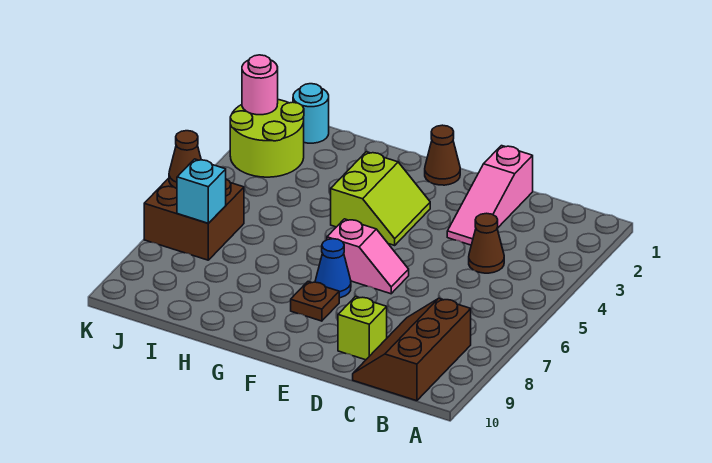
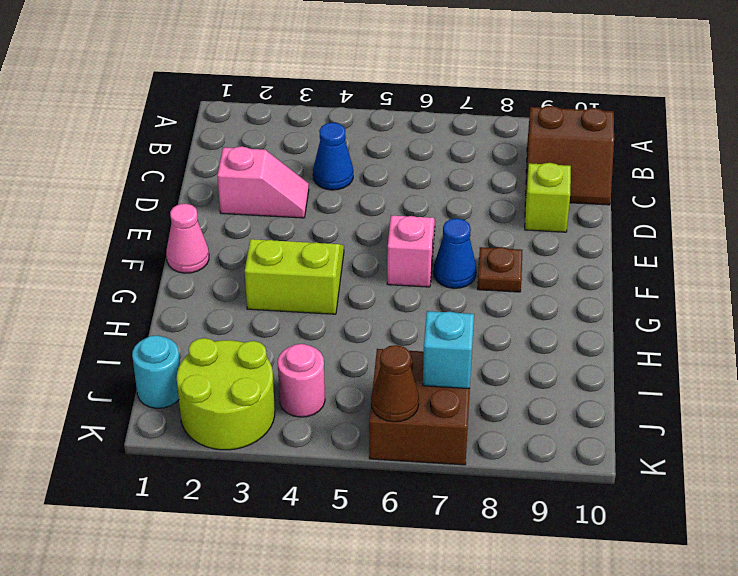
brown slope B8:C10 level 1 top B -> brown slope B9:C10 level 1 top B
brown cone C4 level 1 -> blue cone C4 level 1
pink slope D1:D3 level 1 top 1 -> pink slope D2:D3 level 1 top 2
brown cone F1 level 1 -> pink cone F1 level 1
pink round brick K2 level 2 -> pink round brick J4 level 1

